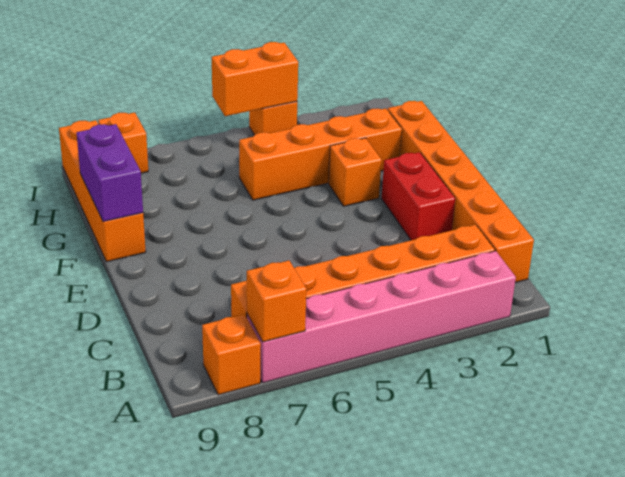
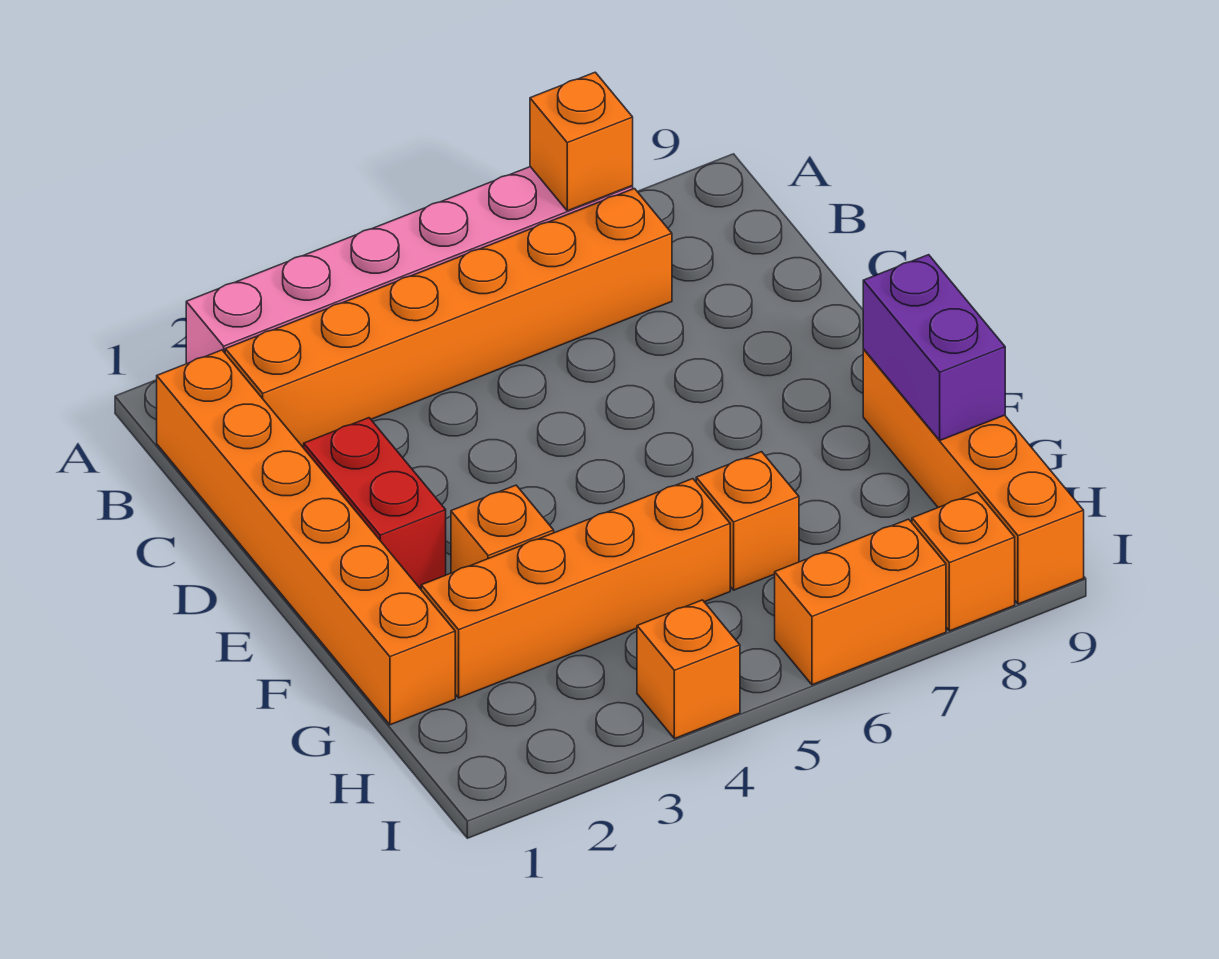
orange brick A8 level 1 -> orange brick G6 level 1
orange brick I4:I5 level 2 -> orange brick I6:I7 level 1

